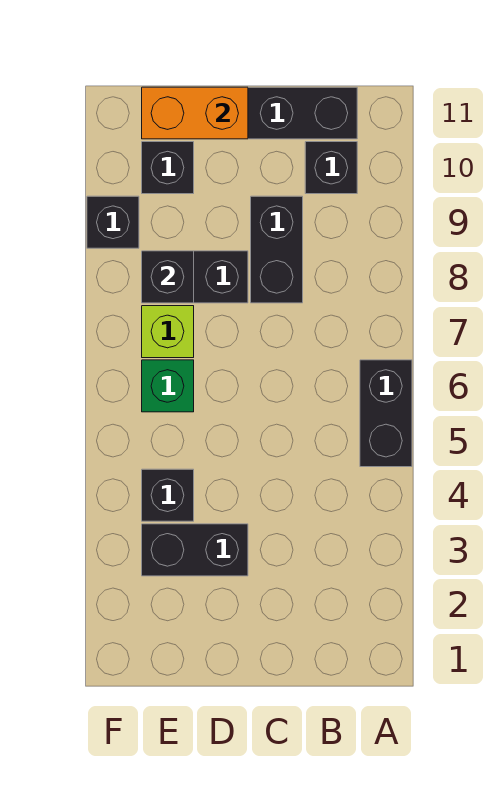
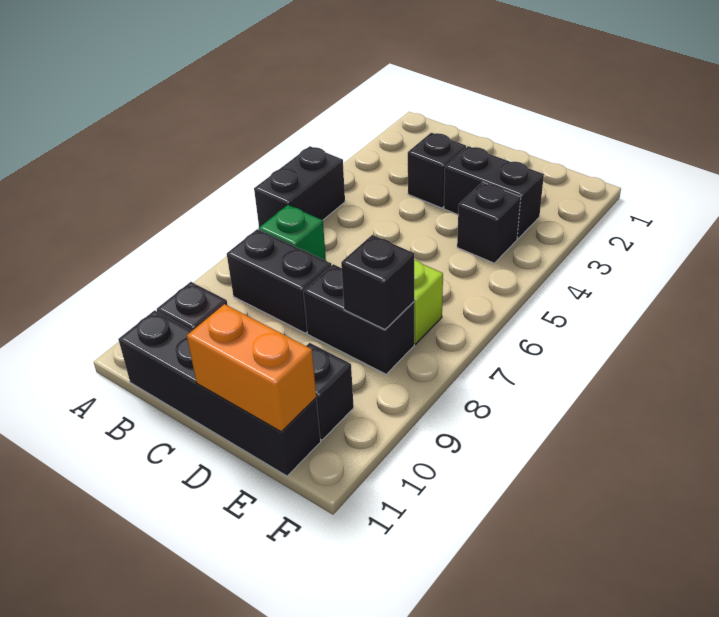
black brick C8:C9 level 1 -> black brick B8:C8 level 1
green brick E6 level 1 -> green brick B7 level 1
black brick F9 level 1 -> black brick C3 level 1

